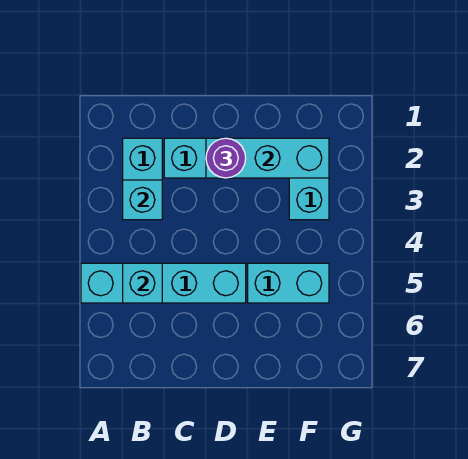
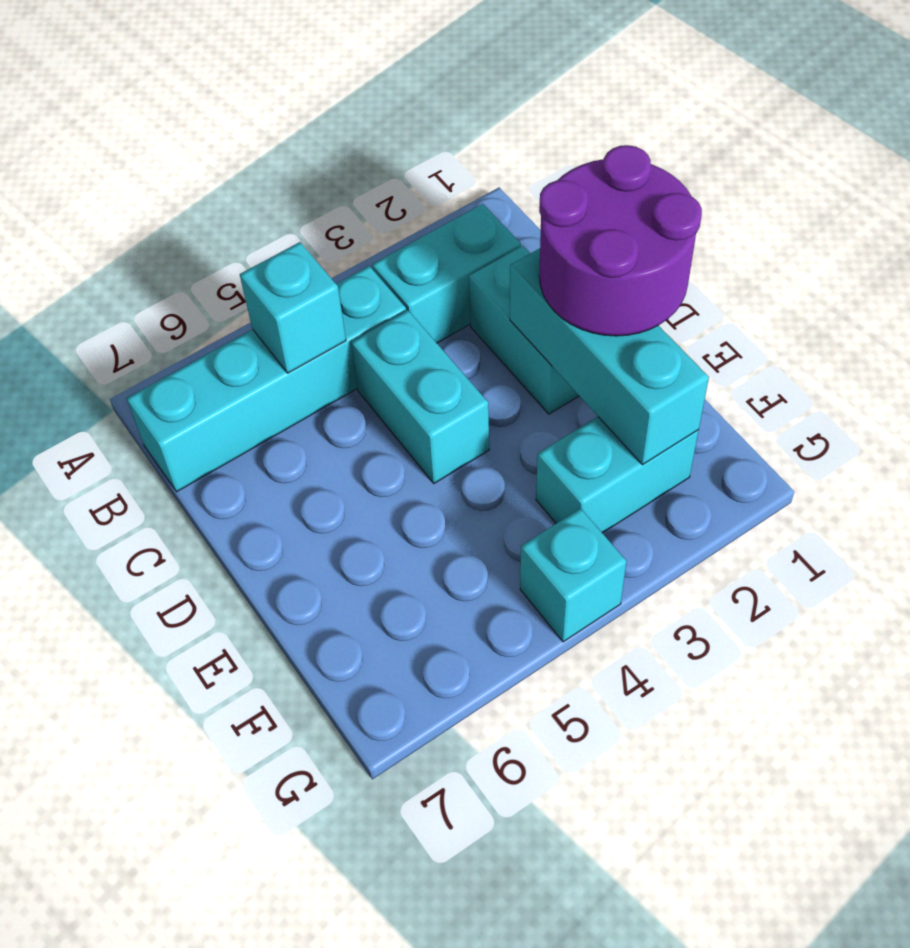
cyan brick A5:D5 level 1 -> cyan brick B4:B7 level 1
cyan brick B3 level 2 -> cyan brick G4 level 1
purple round brick D2 level 3 -> purple round brick D1:E2 level 3
cyan brick E5:F5 level 1 -> cyan brick C4:D4 level 1

